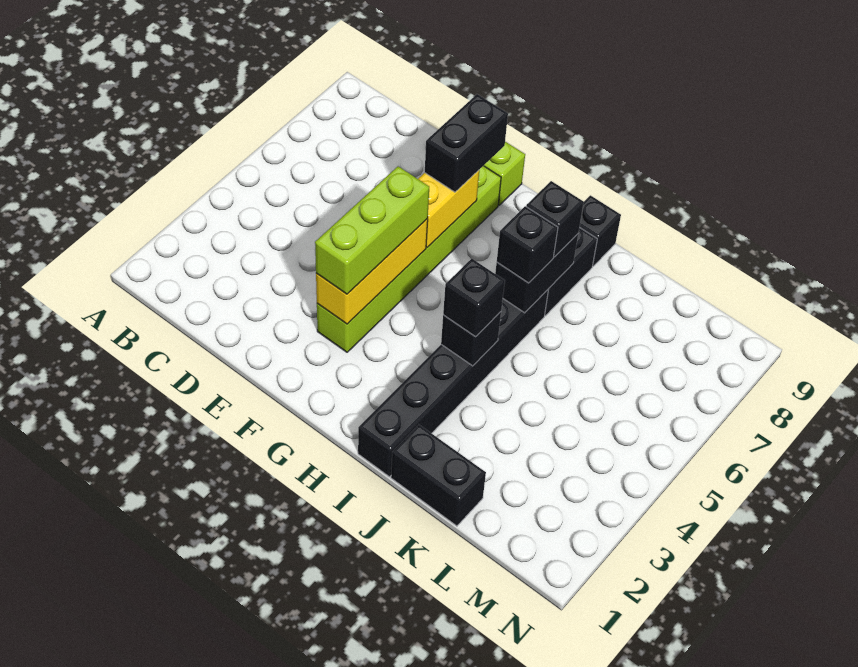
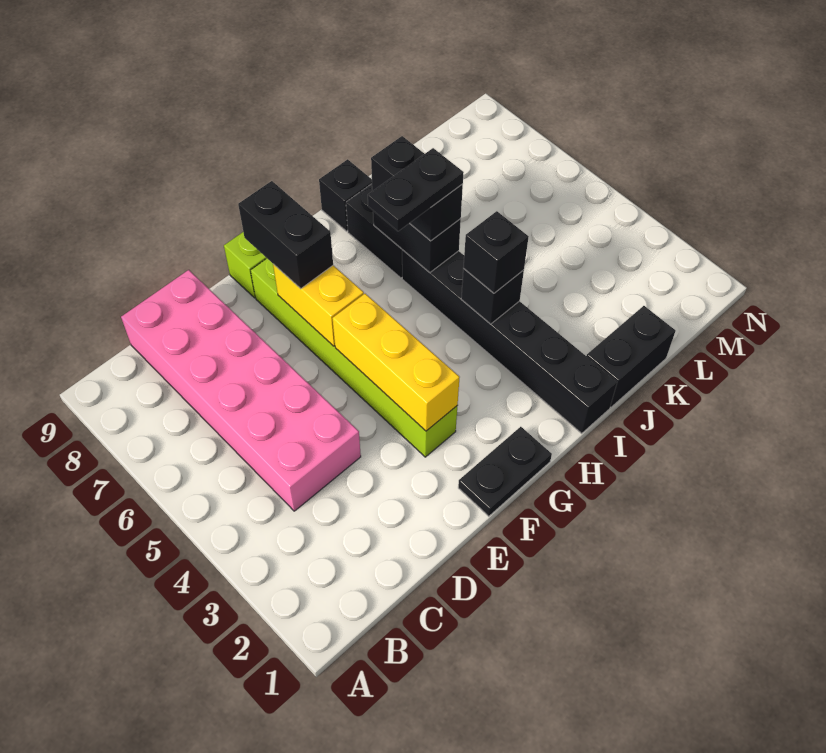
none -> pink brick C4:D9 level 1
none -> black plate F1:G1 level 1
lime brick F3:F5 level 3 -> none
none -> black plate H6:I6 level 4

